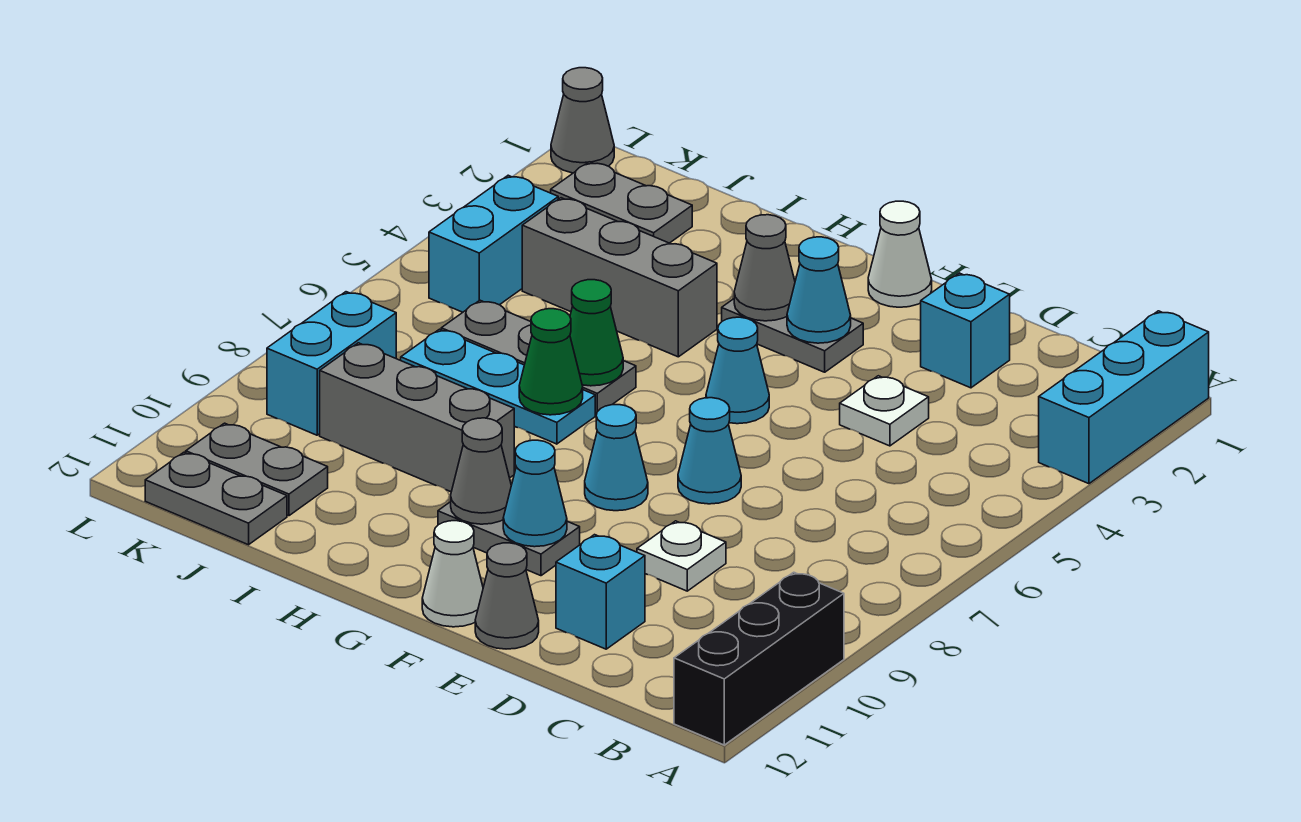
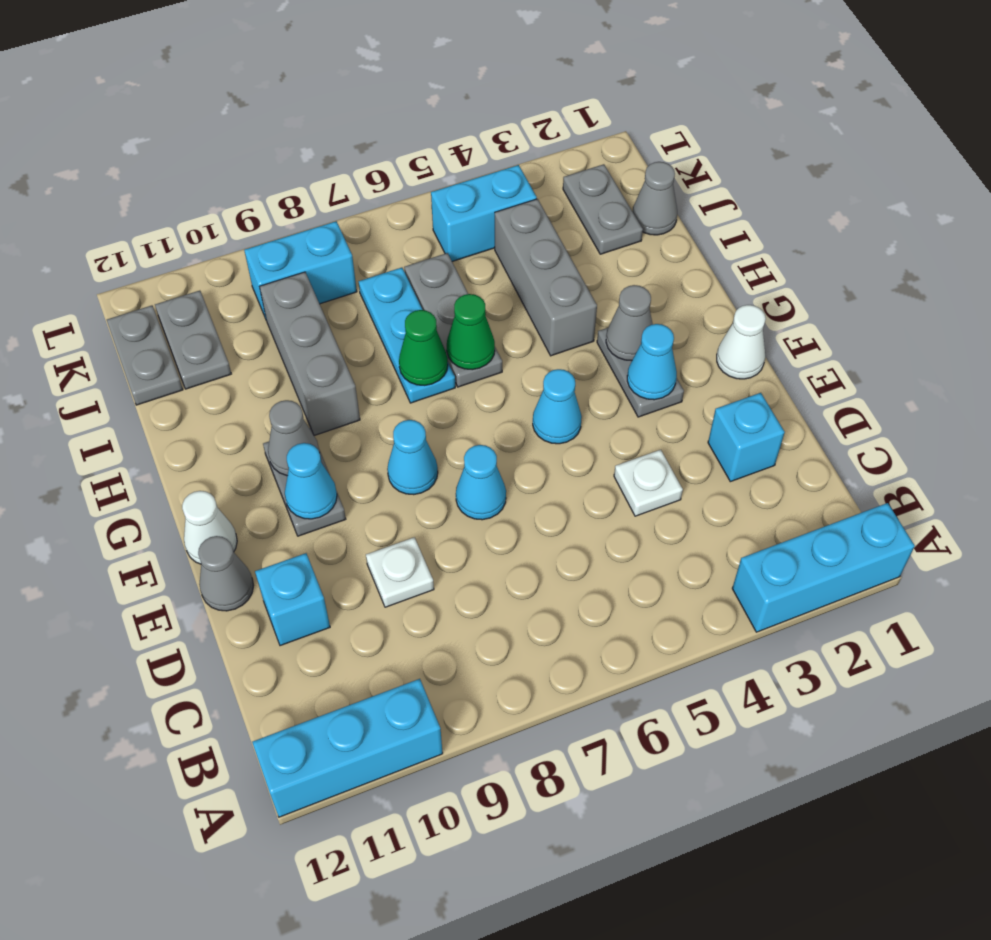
black brick A10:A12 level 1 -> cyan brick A10:A12 level 1
grey cone L1 level 1 -> grey cone J1 level 1

